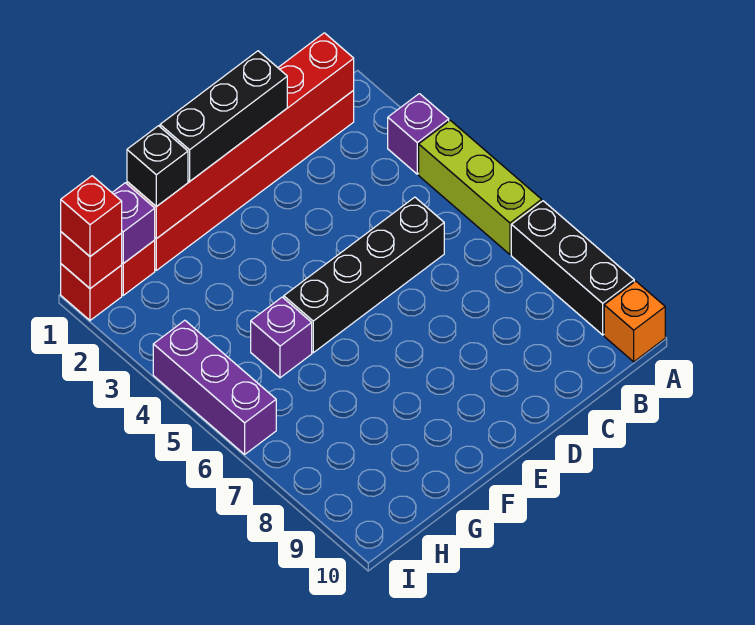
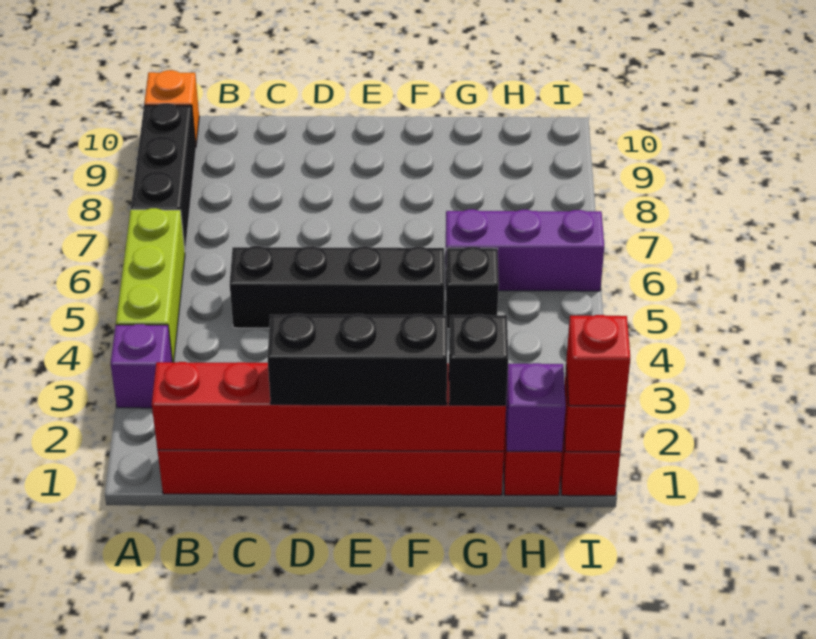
purple brick G5 level 1 -> black brick G5 level 1
purple brick I4:I6 level 1 -> purple brick G6:I6 level 1

